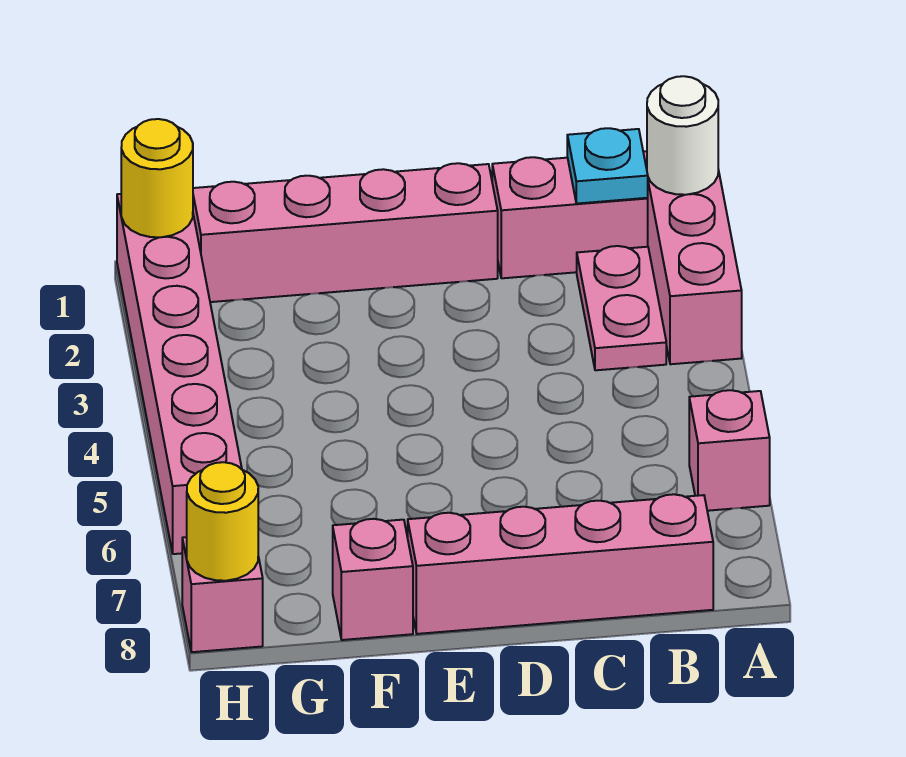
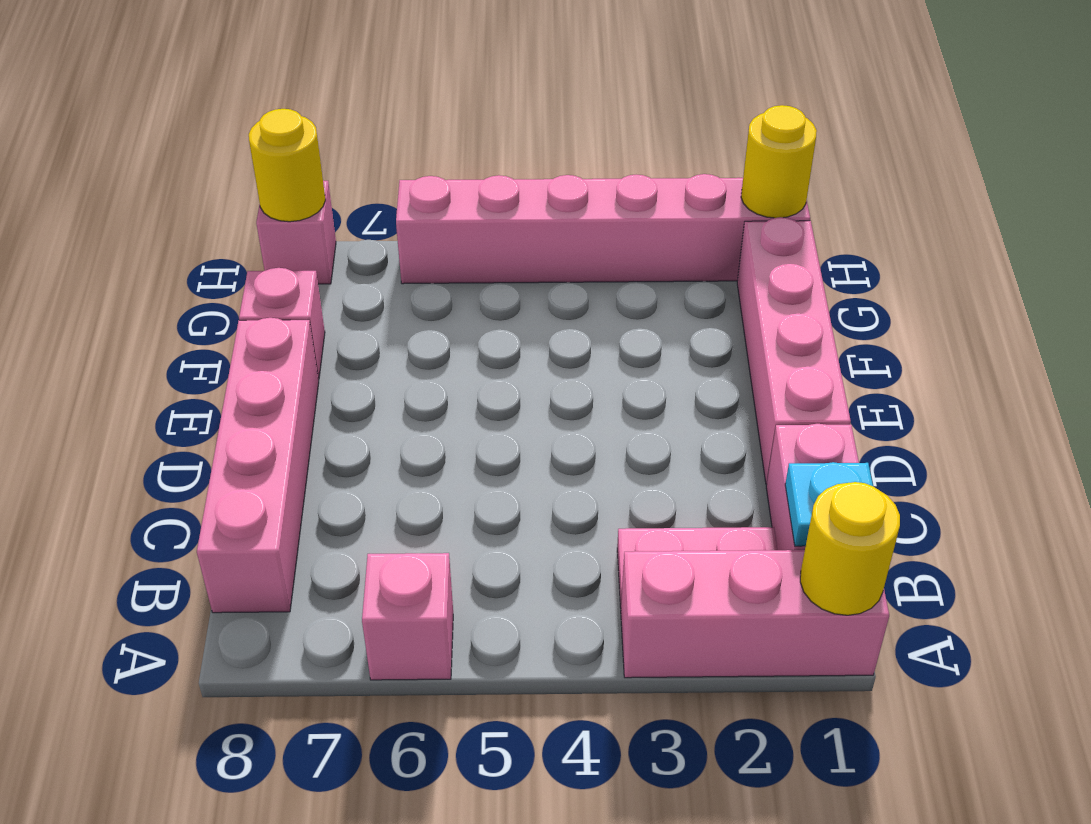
white round brick A1 level 2 -> yellow round brick A1 level 2

